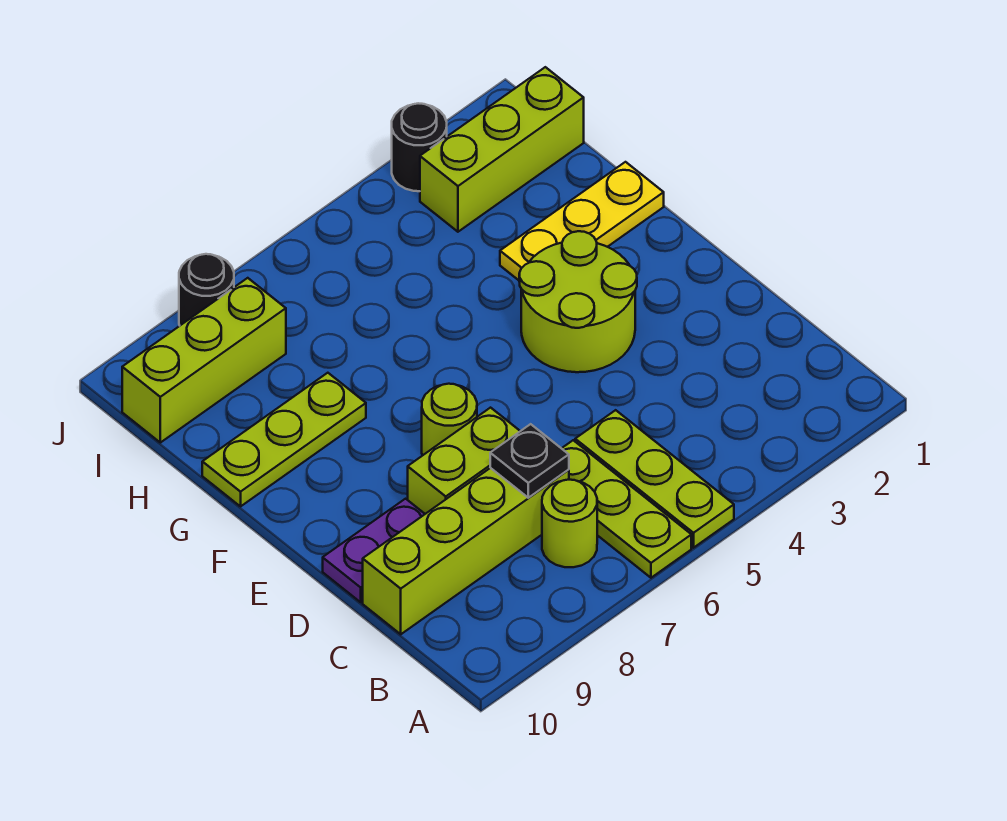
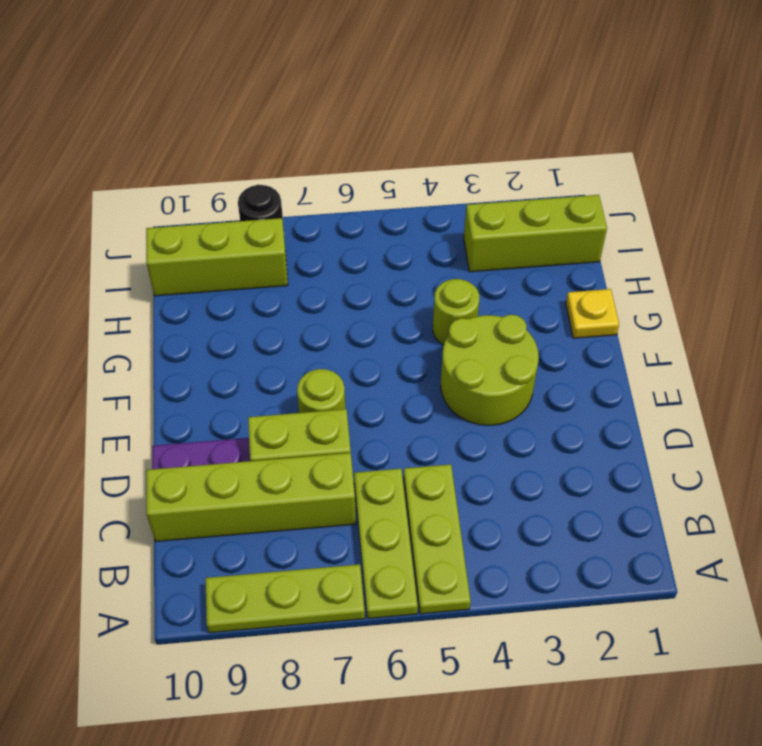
lime round brick B7 level 1 -> lime round brick G4 level 1
black plate C7 level 2 -> none
yellow plate G1:G3 level 1 -> yellow plate G1 level 1
lime plate G8:G10 level 1 -> lime plate A7:A9 level 1
black round brick J3 level 1 -> none

